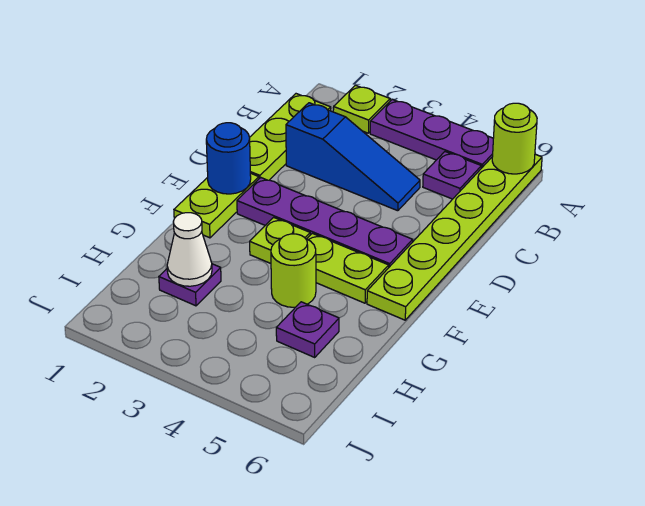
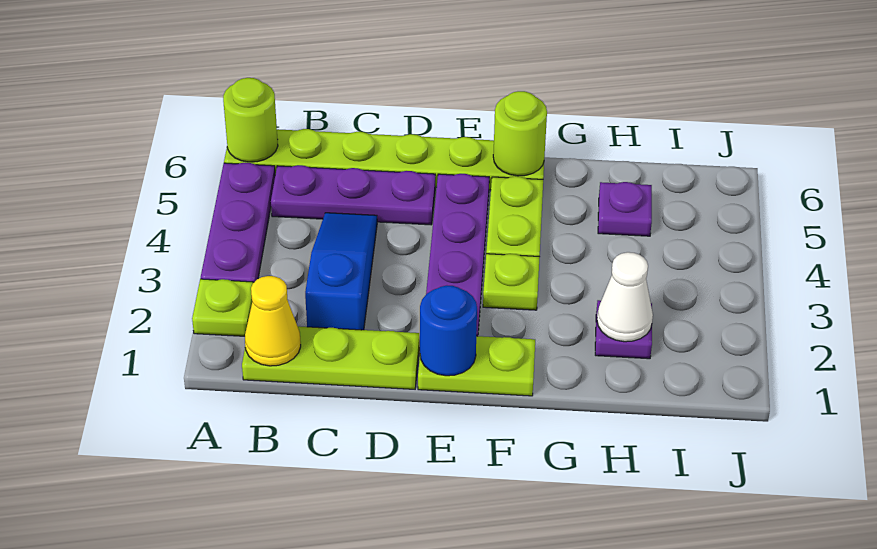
none -> yellow cone B1 level 2
purple plate B5 level 1 -> purple plate B5:D5 level 1
lime round brick G4 level 1 -> lime round brick F6 level 2

